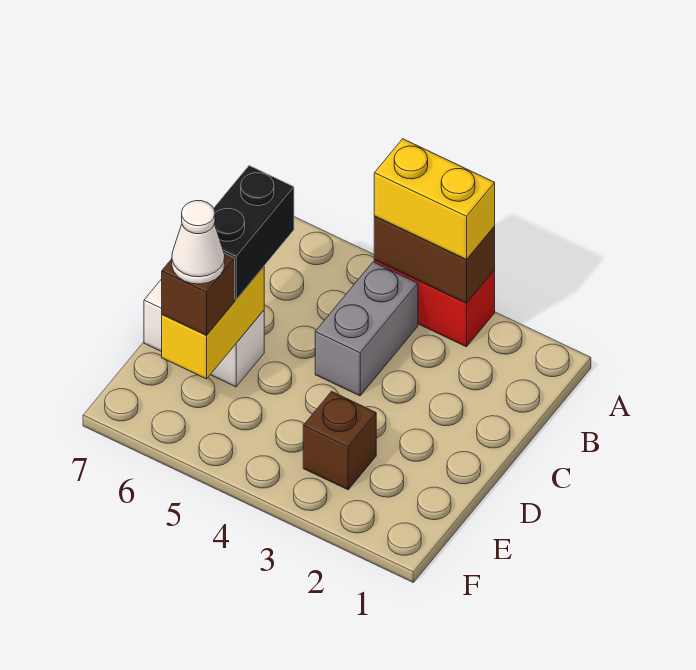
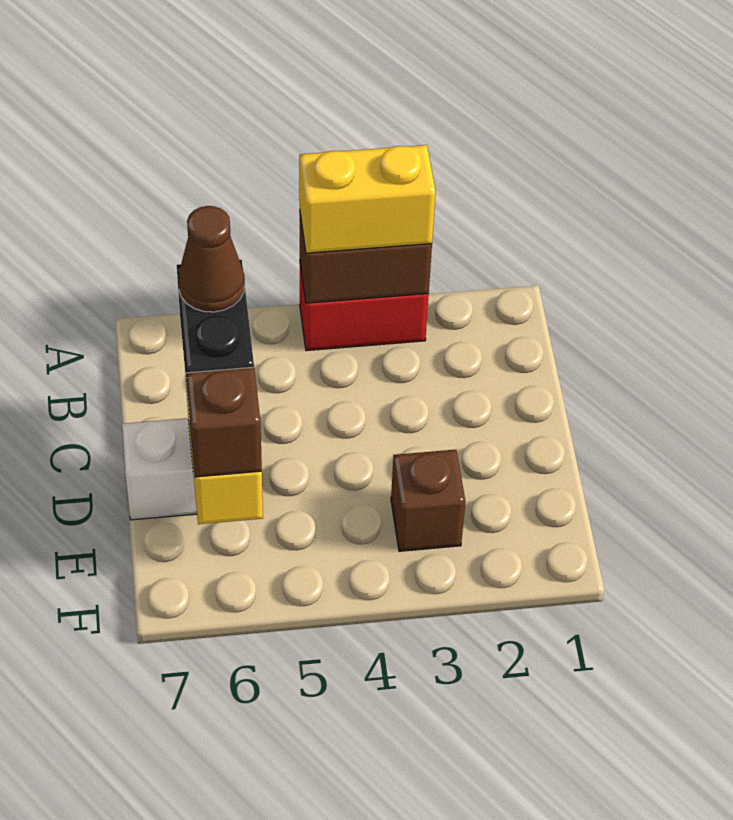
grey brick B4:C4 level 1 -> none
none -> brown cone C6 level 4
white cone E6 level 4 -> none

